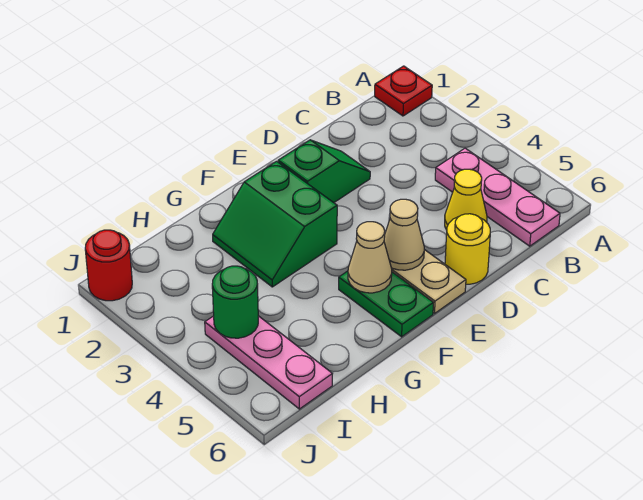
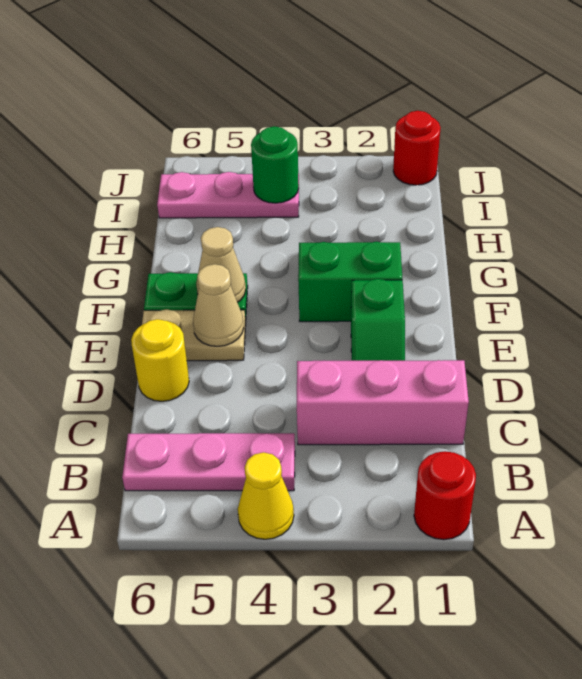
red plate A1 level 1 -> red round brick A1 level 1
none -> pink brick C1:C3 level 1
yellow cone C5 level 1 -> yellow cone A4 level 1

